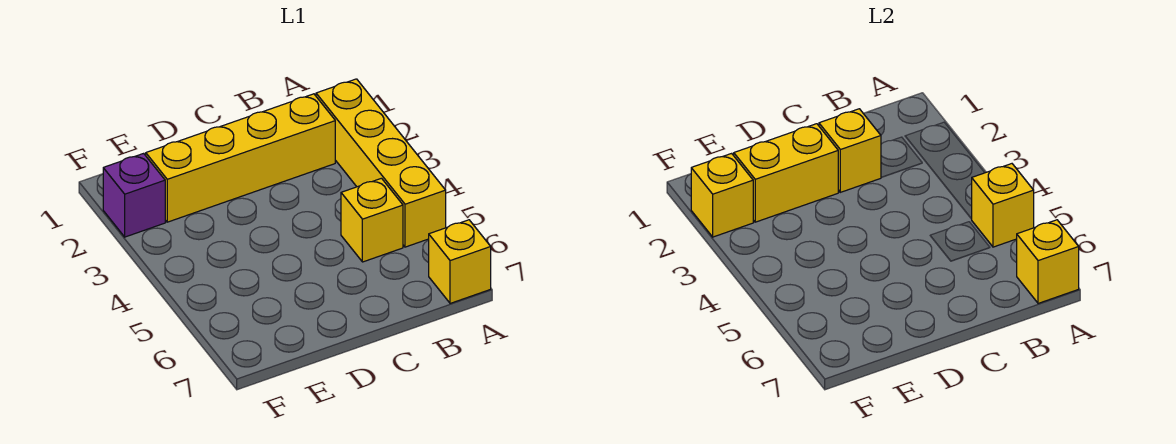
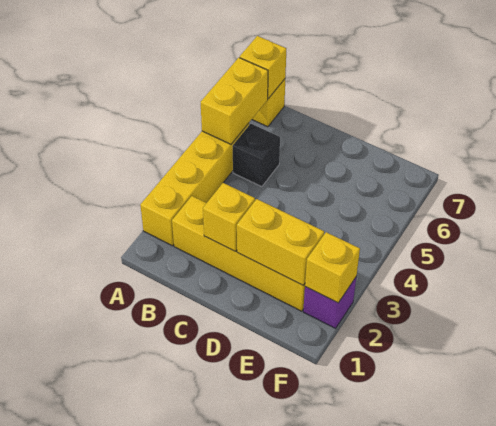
yellow brick A5 level 2 -> yellow brick A5:A6 level 2
yellow brick B5 level 1 -> black brick B5 level 1

